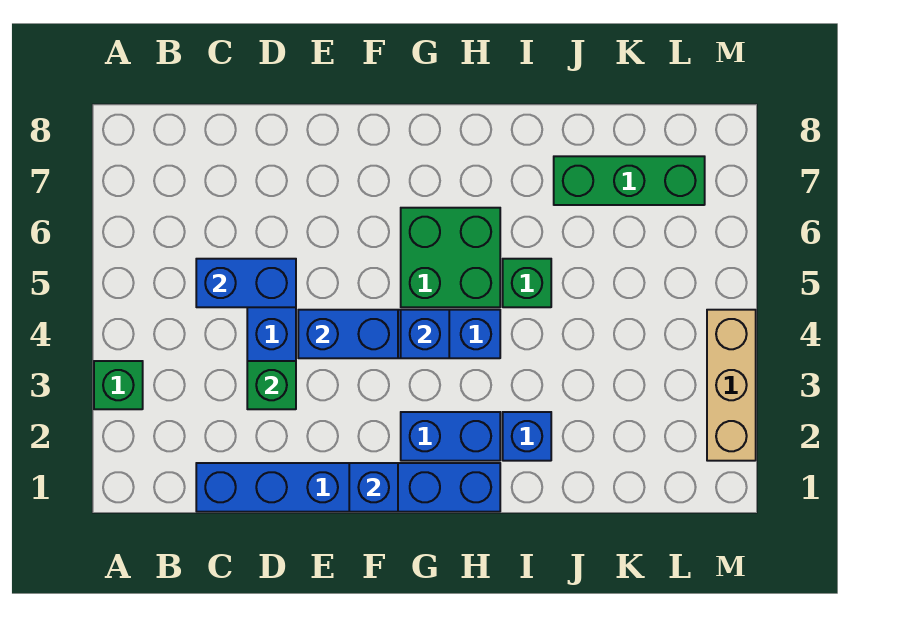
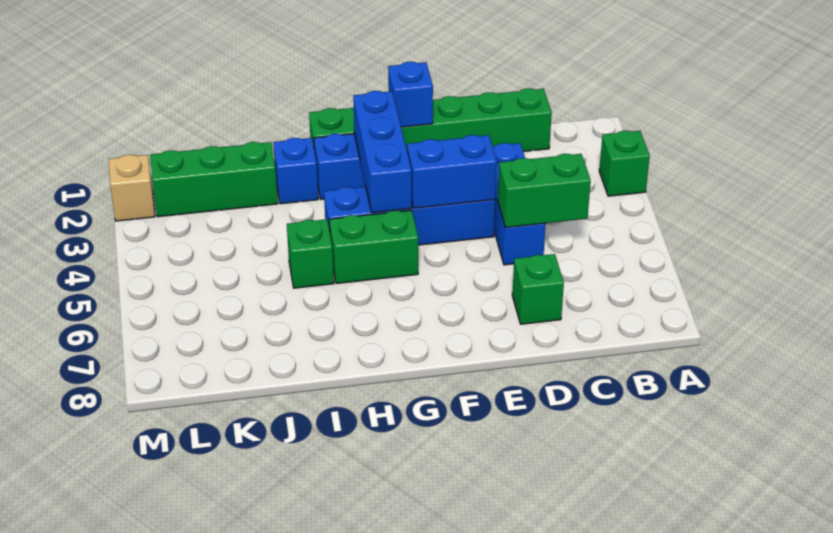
blue brick C1:H1 level 1 -> green brick C1:H1 level 1
blue brick C5:D5 level 2 -> green brick C5:D5 level 2
green brick D3 level 2 -> green brick D7 level 1
blue brick G4 level 2 -> blue brick G2:G4 level 2
green brick G5:H6 level 1 -> green brick G5:H5 level 1
green brick J7:L7 level 1 -> green brick J2:L2 level 1
tan brick M2:M4 level 1 -> tan brick M2 level 1

